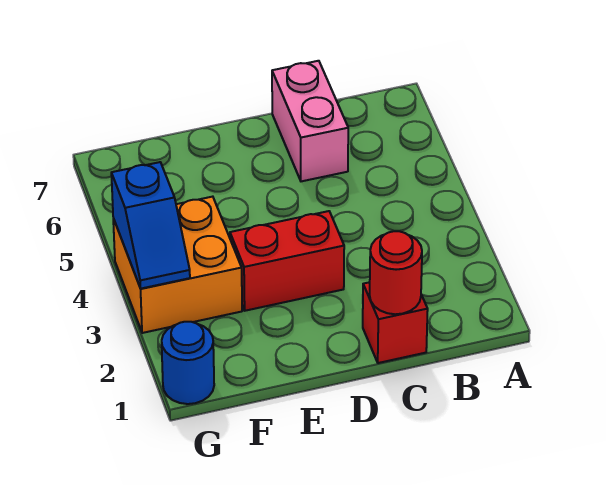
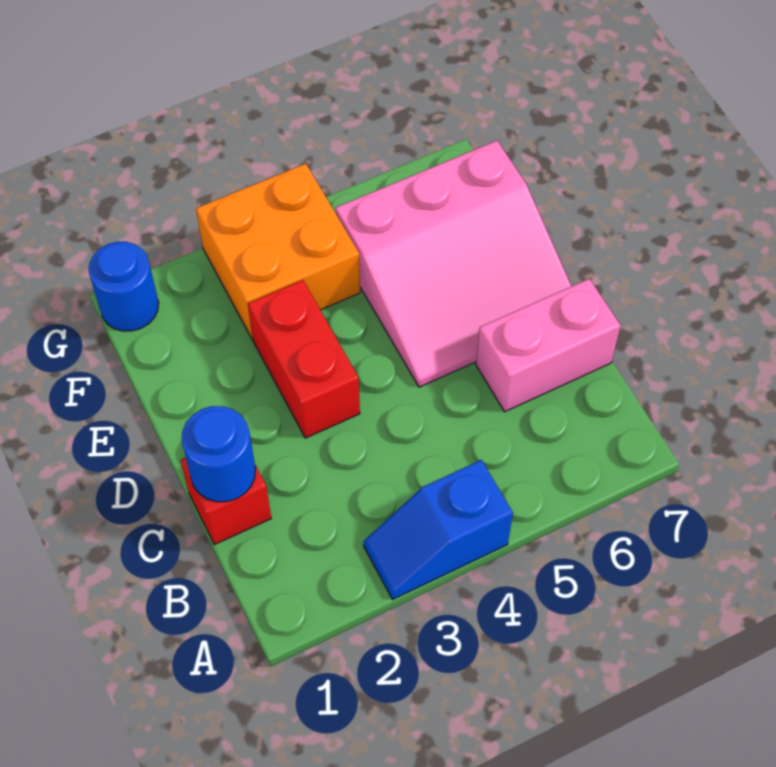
red round brick C1 level 2 -> blue round brick C1 level 2
none -> pink slope D5:F7 level 1 top F
blue slope G3:G4 level 2 top 4 -> blue slope A3:A4 level 1 top 4

